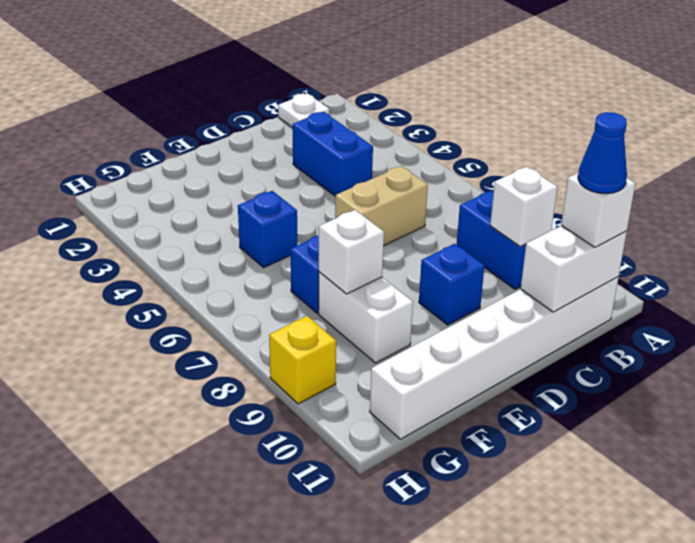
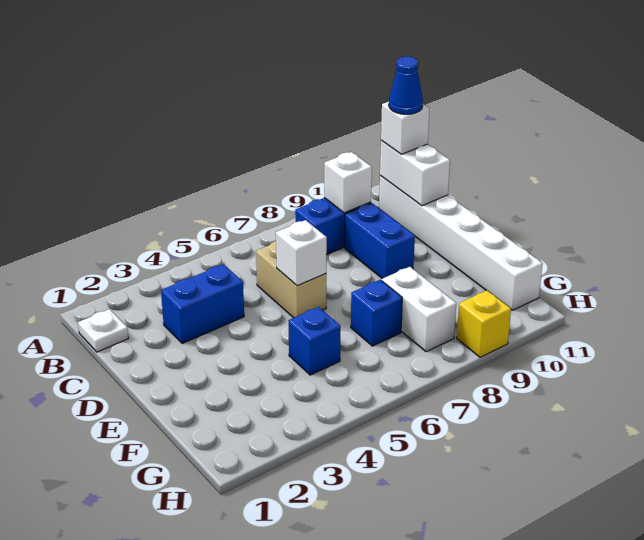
blue brick D9 level 1 -> blue brick C9:D9 level 1
white brick F8:F9 level 1 -> white brick F8:G8 level 1
white brick F8 level 2 -> white brick D6 level 2

